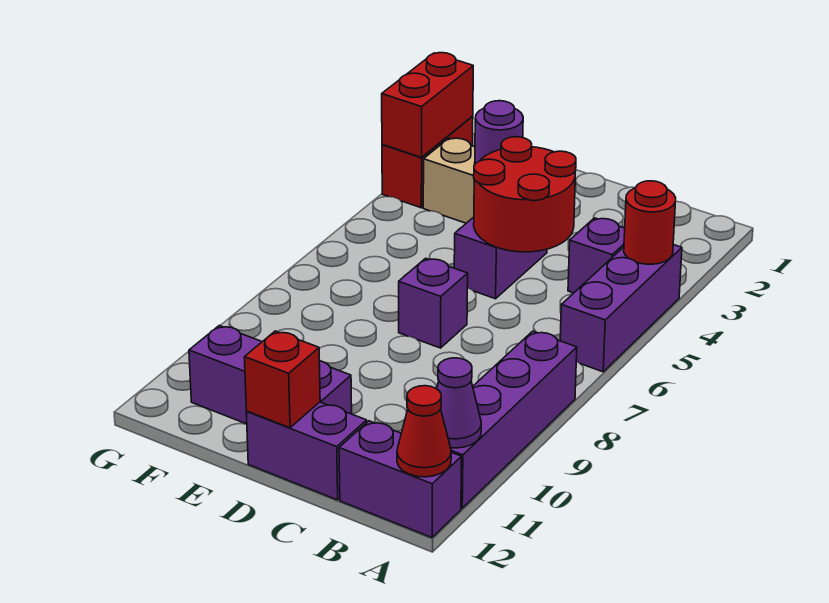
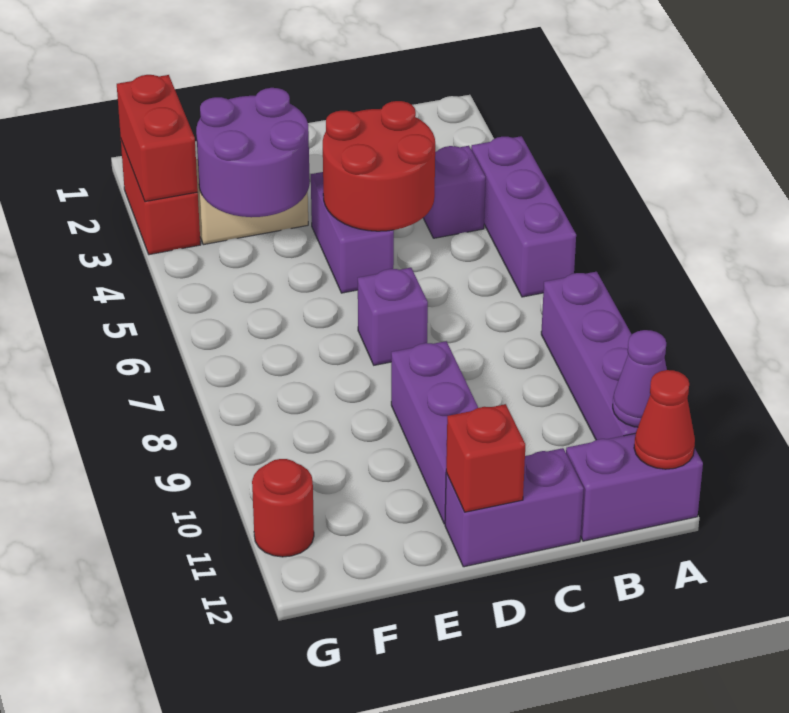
red round brick A4 level 2 -> red round brick G11 level 1
purple brick D11:F11 level 1 -> purple brick D9:D11 level 1
purple round brick E3 level 2 -> purple round brick E3:F4 level 2

